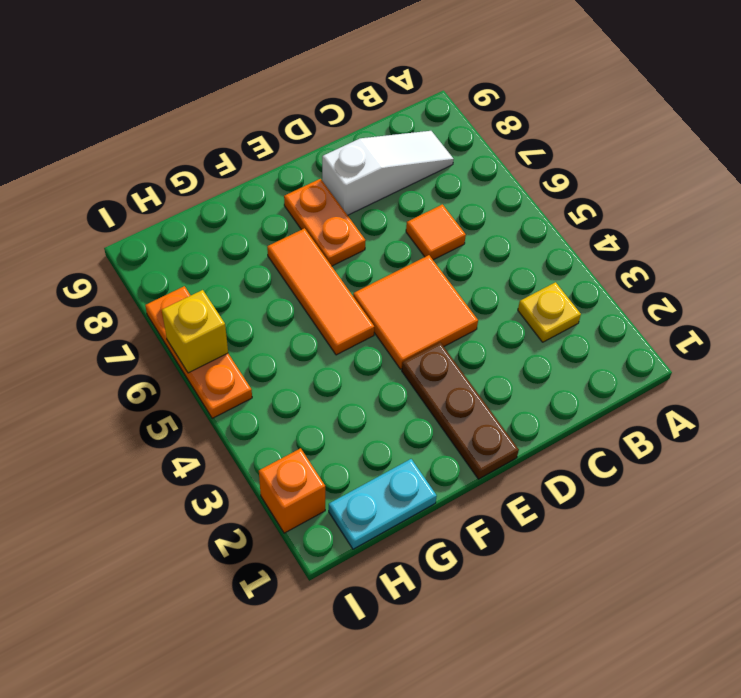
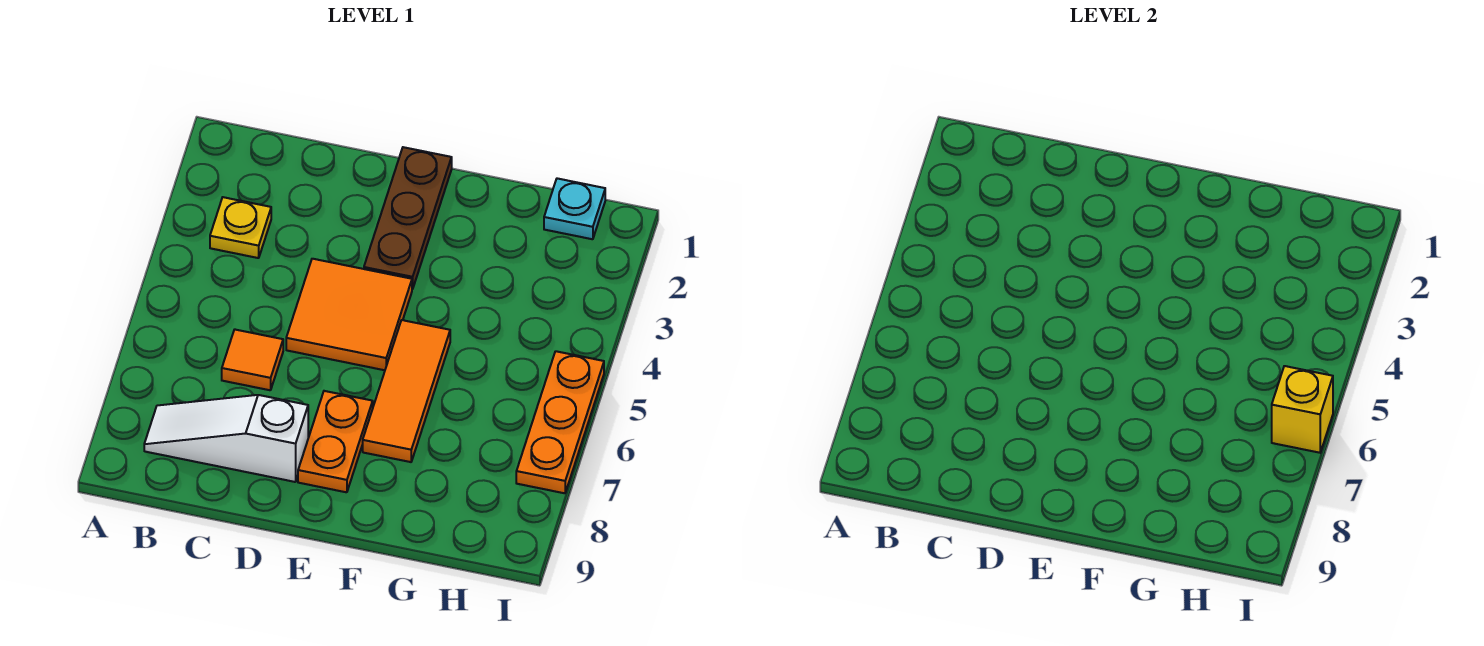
cyan plate G1:H1 level 1 -> cyan plate H1 level 1
orange brick I2 level 1 -> none

